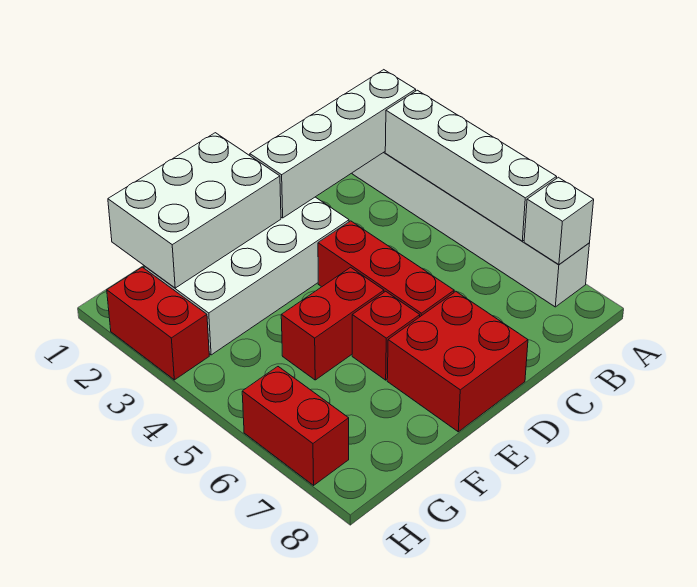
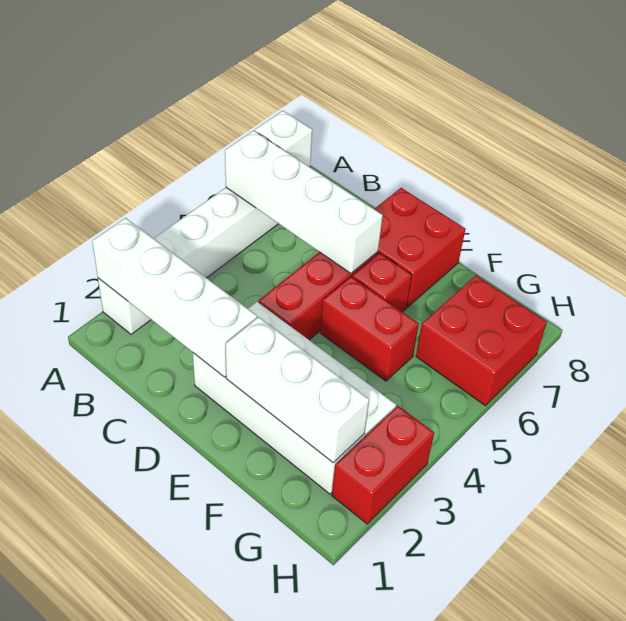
white brick A3:A6 level 2 -> white brick A6:D6 level 2
white brick E1:G2 level 2 -> white brick E2:G2 level 2
red brick H6:H7 level 1 -> red brick G6:H7 level 1

